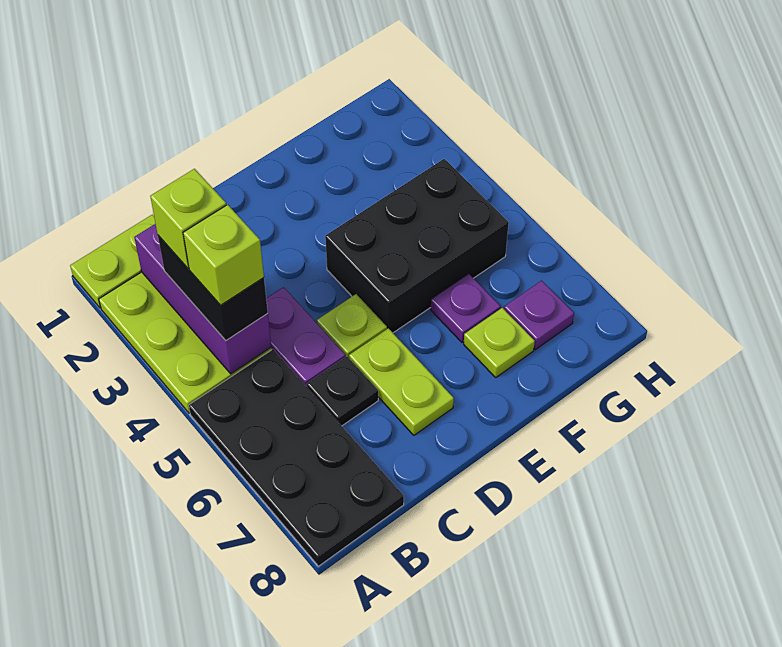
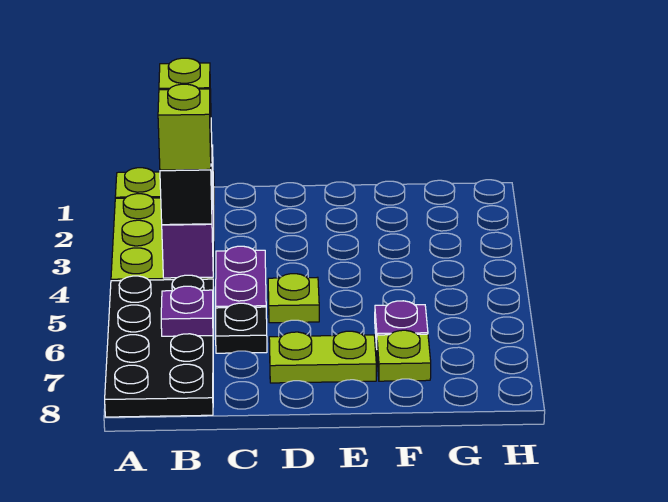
lime plate D6:D7 level 1 -> lime plate D7:E7 level 1
black brick E4:G5 level 1 -> none
purple plate G7 level 1 -> purple plate B6 level 2

